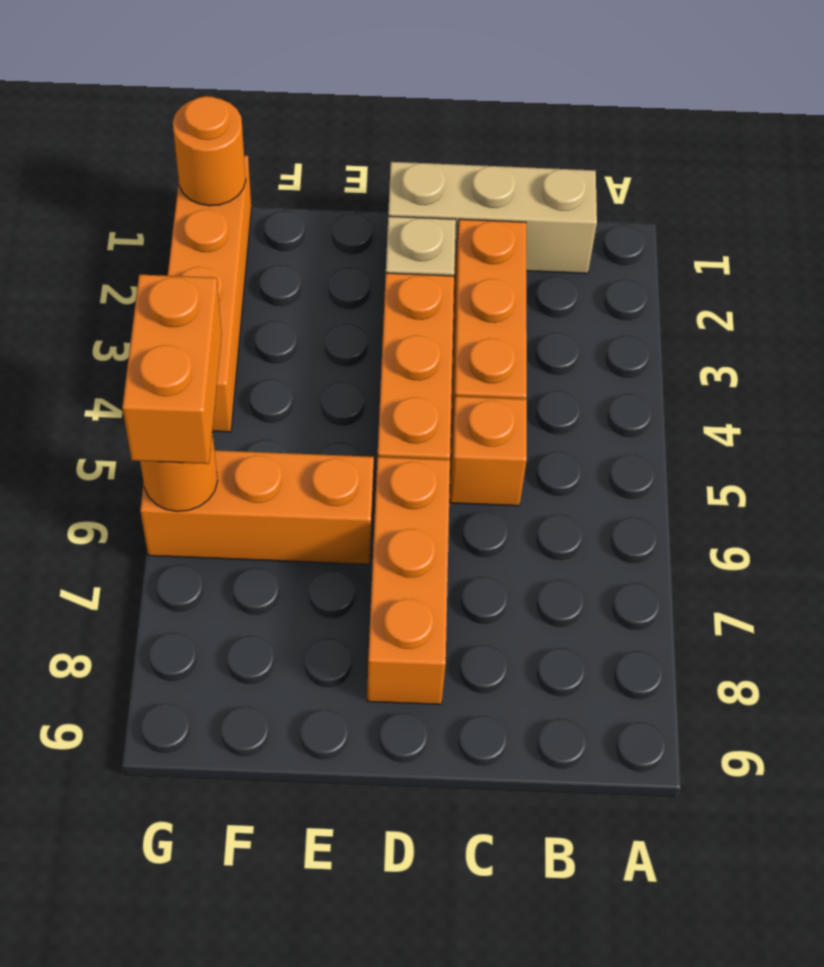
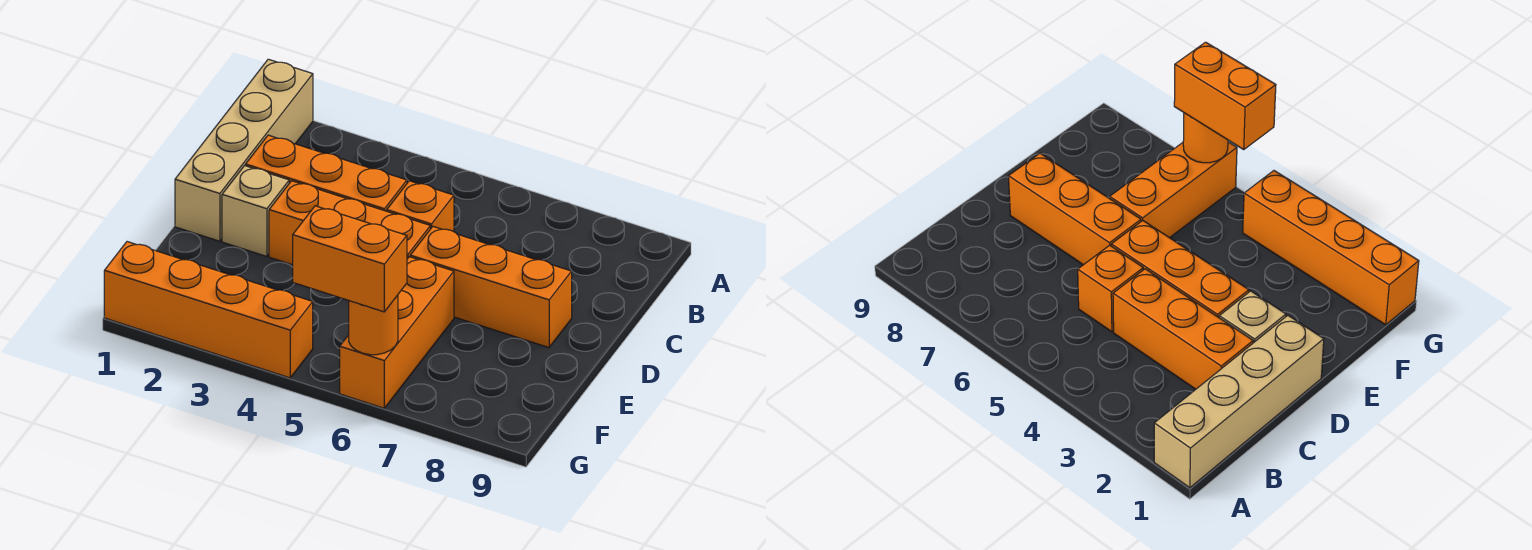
tan brick B1:D1 level 1 -> tan brick A1:D1 level 1
orange round brick G1 level 2 -> none

